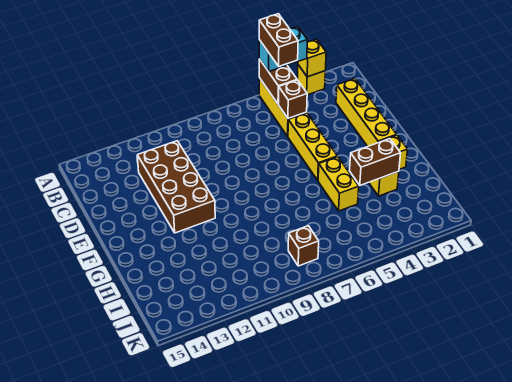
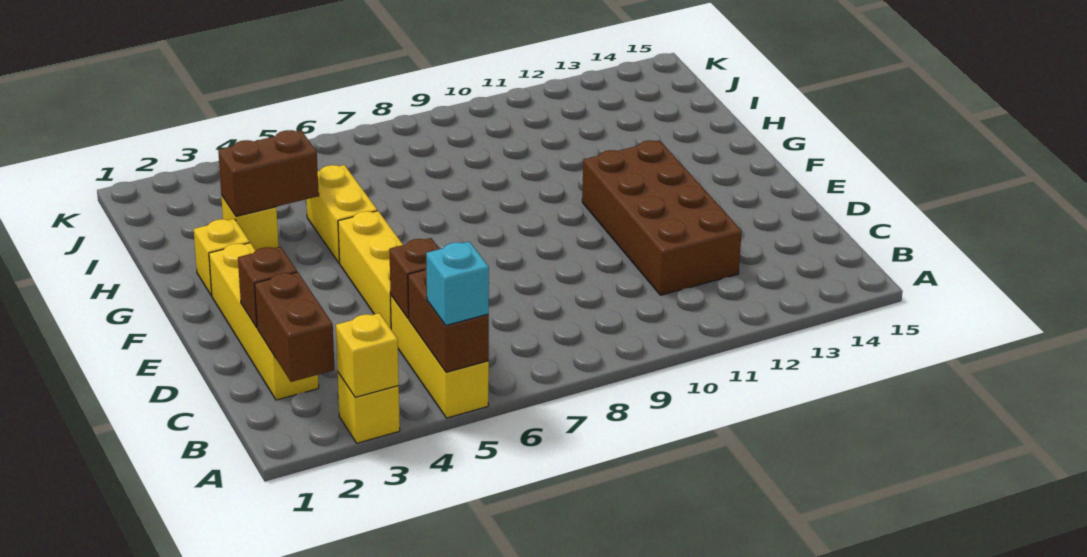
cyan brick A4:A5 level 3 -> cyan brick A5 level 3
brown brick A5:B5 level 4 -> brown brick B2:C2 level 2
brown brick J8 level 1 -> brown brick D2 level 2

